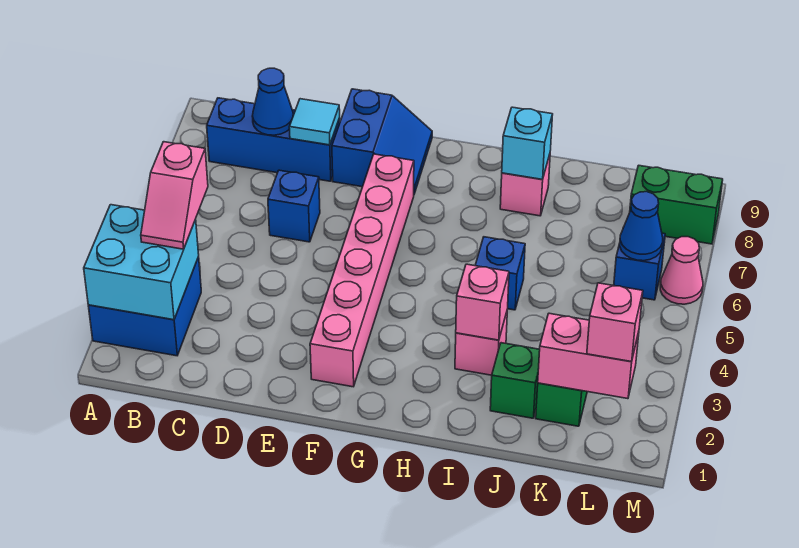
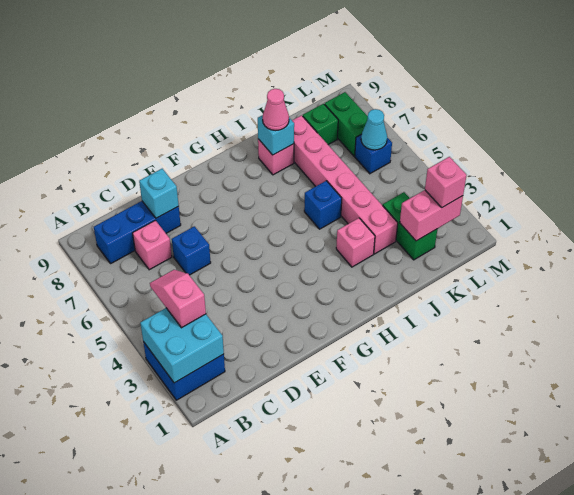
pink slope B3:B4 level 3 top 4 -> pink slope B3:B4 level 3 top 3
blue cone C8 level 2 -> none
cyan tile D8 level 2 -> cyan brick D8 level 2
blue slope E8:F9 level 1 top E -> none
pink brick F2:F7 level 1 -> pink brick J3:J8 level 1
pink brick I3 level 2 -> pink brick C7 level 1
green brick J2 level 1 -> green brick K8 level 1
blue cone L6 level 2 -> cyan cone L6 level 2
green brick L8:M8 level 1 -> green brick L7:L8 level 1
pink cone M6 level 1 -> pink cone I8 level 3

